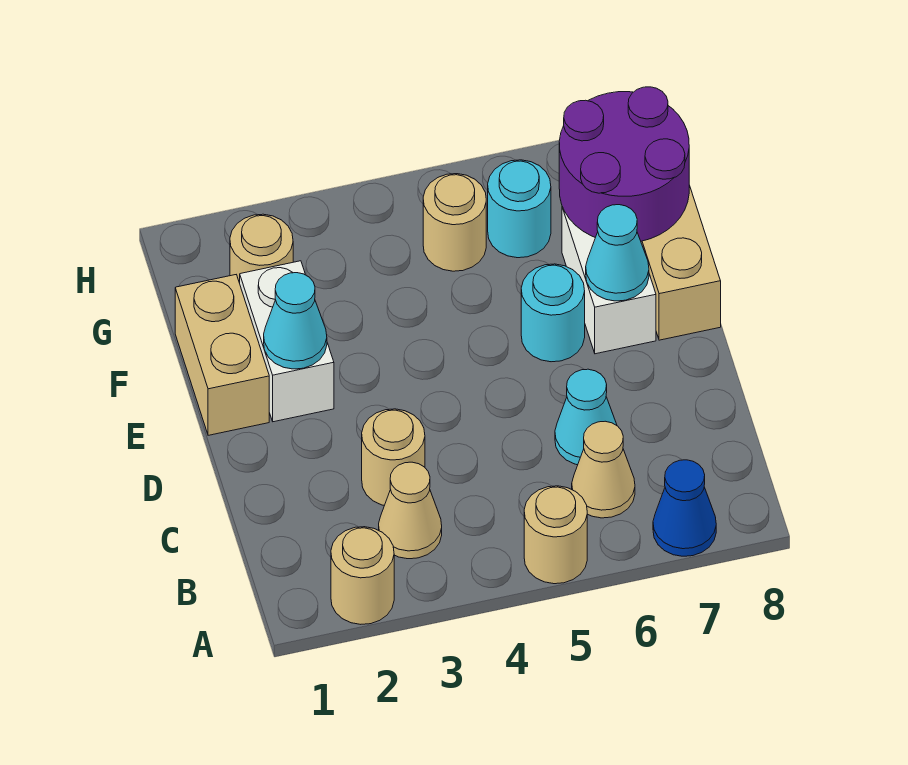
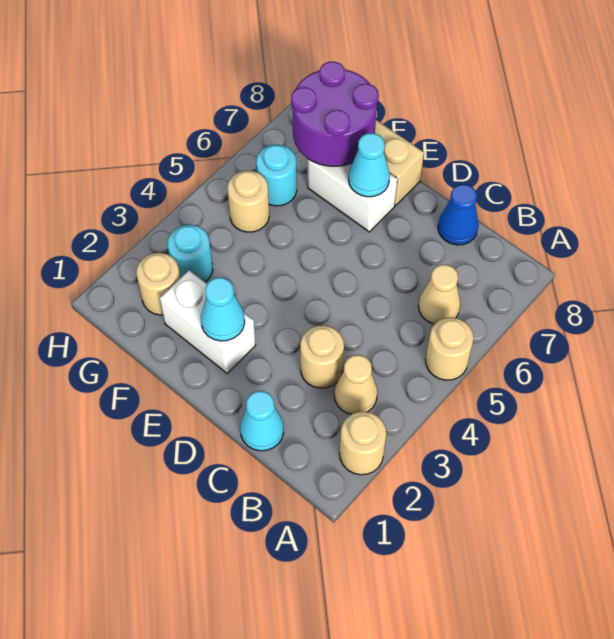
blue cone A7 level 1 -> blue cone C8 level 1
cyan cone C6 level 1 -> cyan cone C1 level 1
tan brick E1:F1 level 1 -> none
cyan round brick E6 level 1 -> cyan round brick G3 level 1

